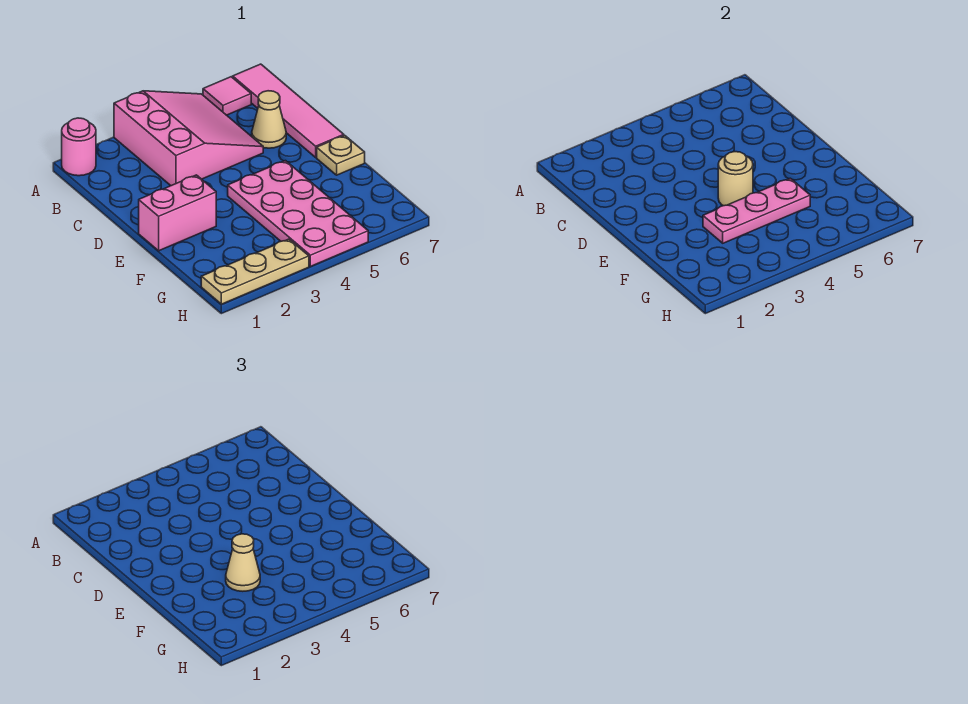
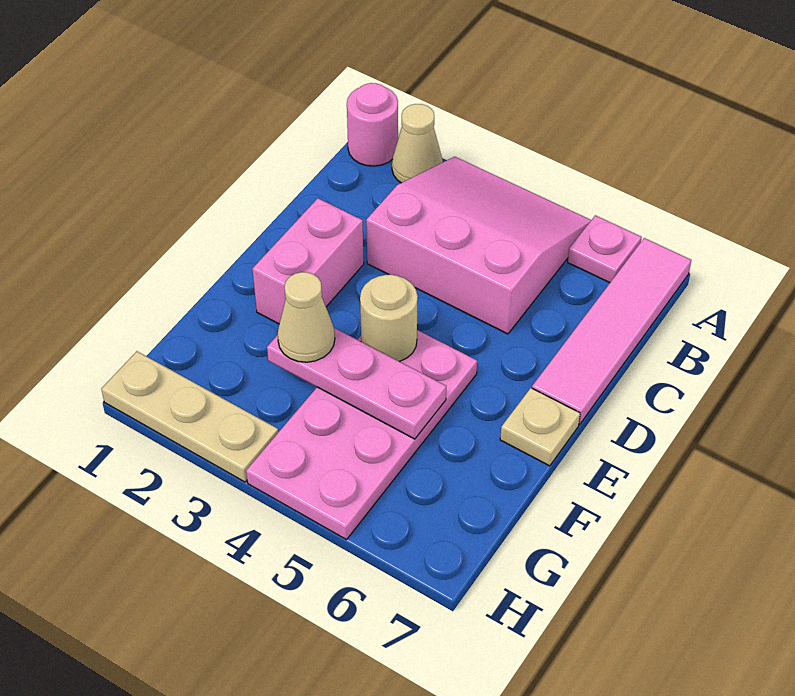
pink slope A3:C5 level 1 top 3 -> pink slope A3:C5 level 1 top C
pink tile A6 level 1 -> pink plate A6 level 1
tan cone C6 level 1 -> tan cone A2 level 1
pink brick E1:E2 level 1 -> pink brick D2:E2 level 1

